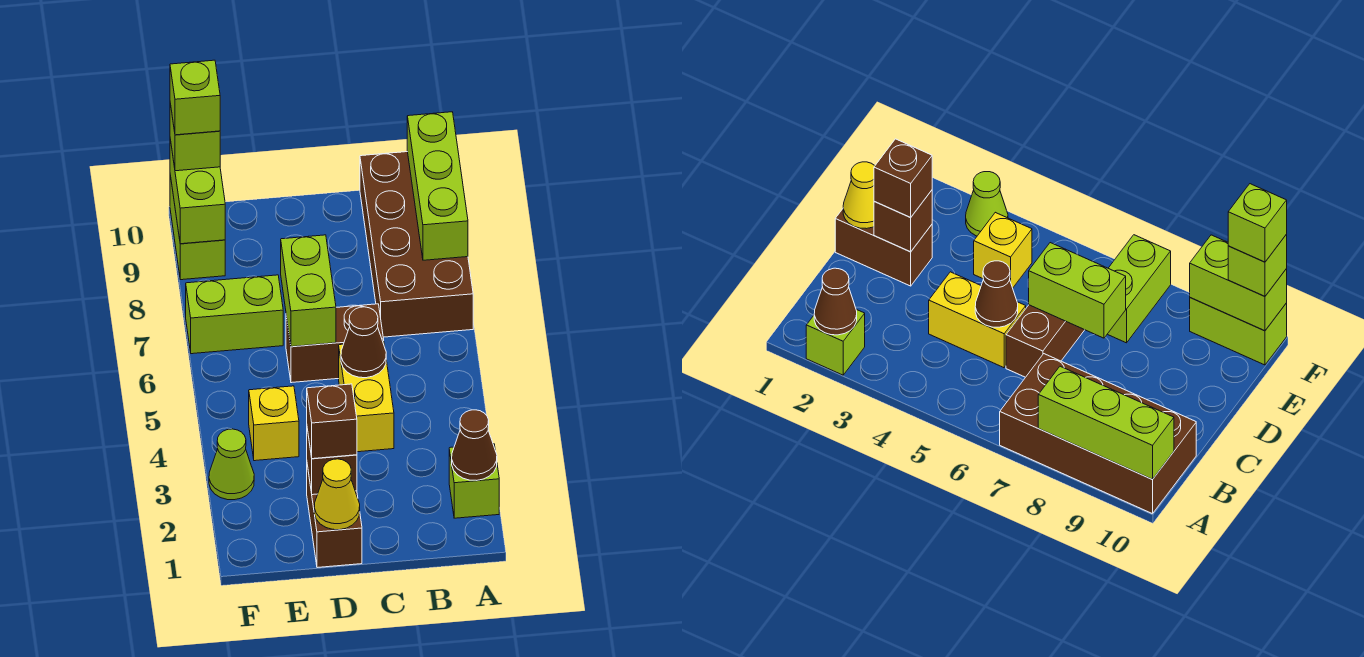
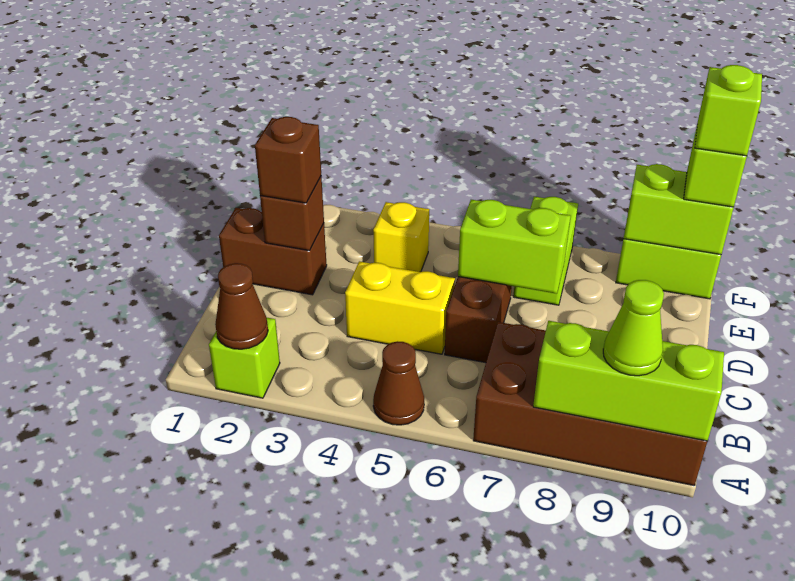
brown cone C5 level 2 -> brown cone A5 level 1
yellow cone D1 level 2 -> none
lime cone F3 level 1 -> lime cone A9 level 3

